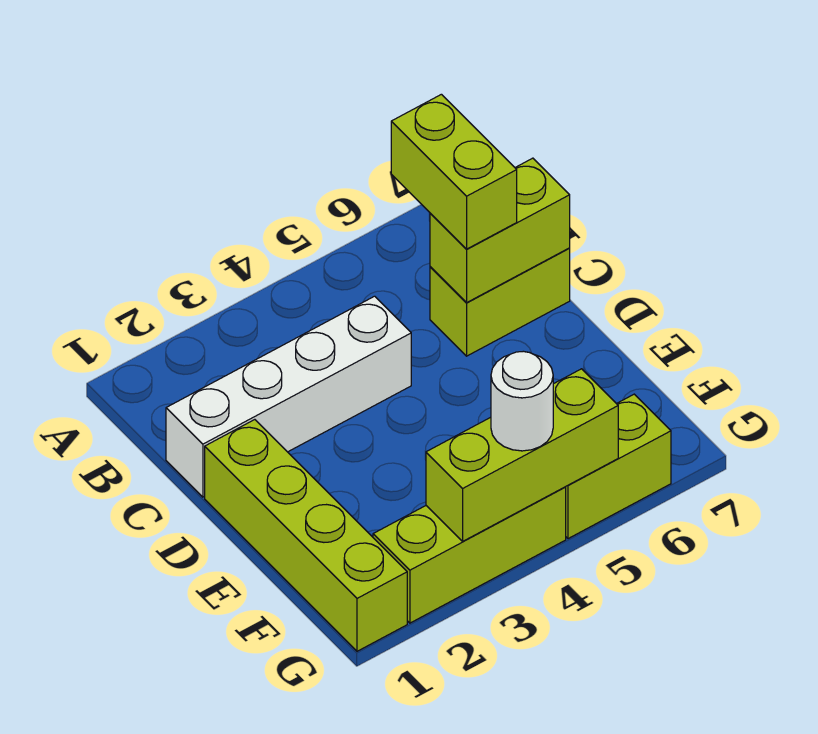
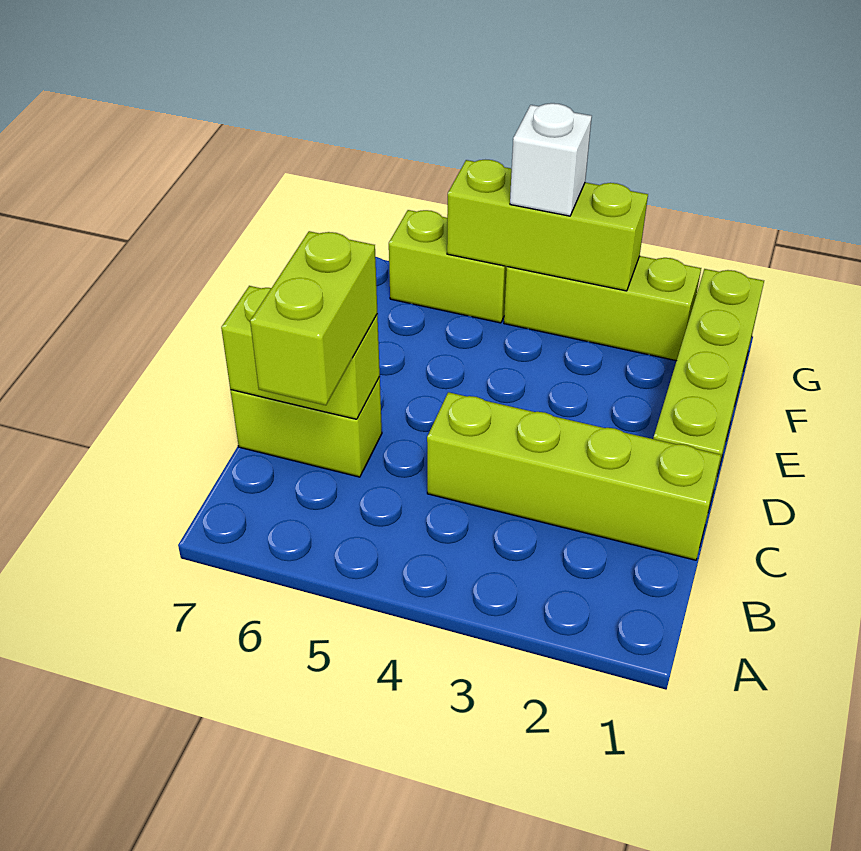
white brick C1:C4 level 1 -> lime brick C1:C4 level 1
white round brick G4 level 3 -> white brick G4 level 3

